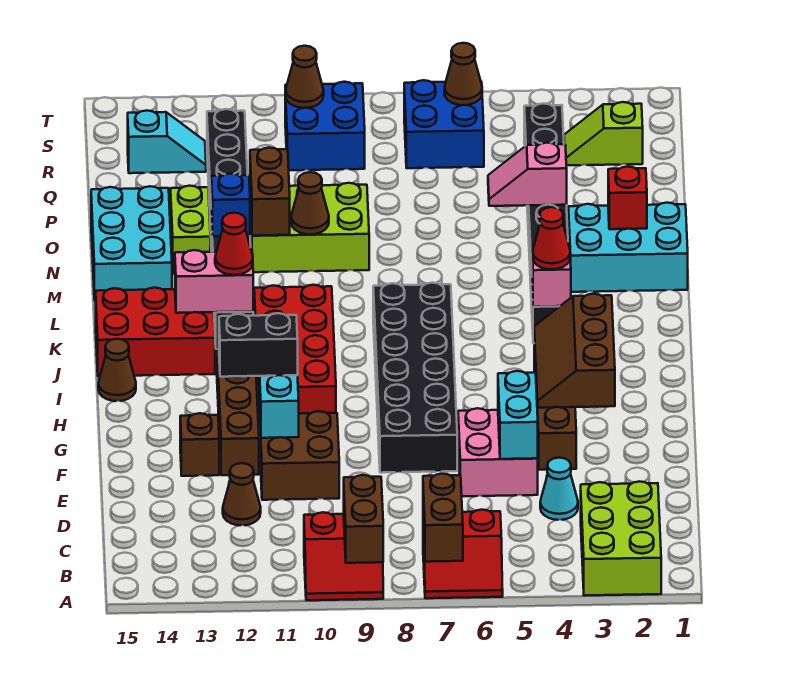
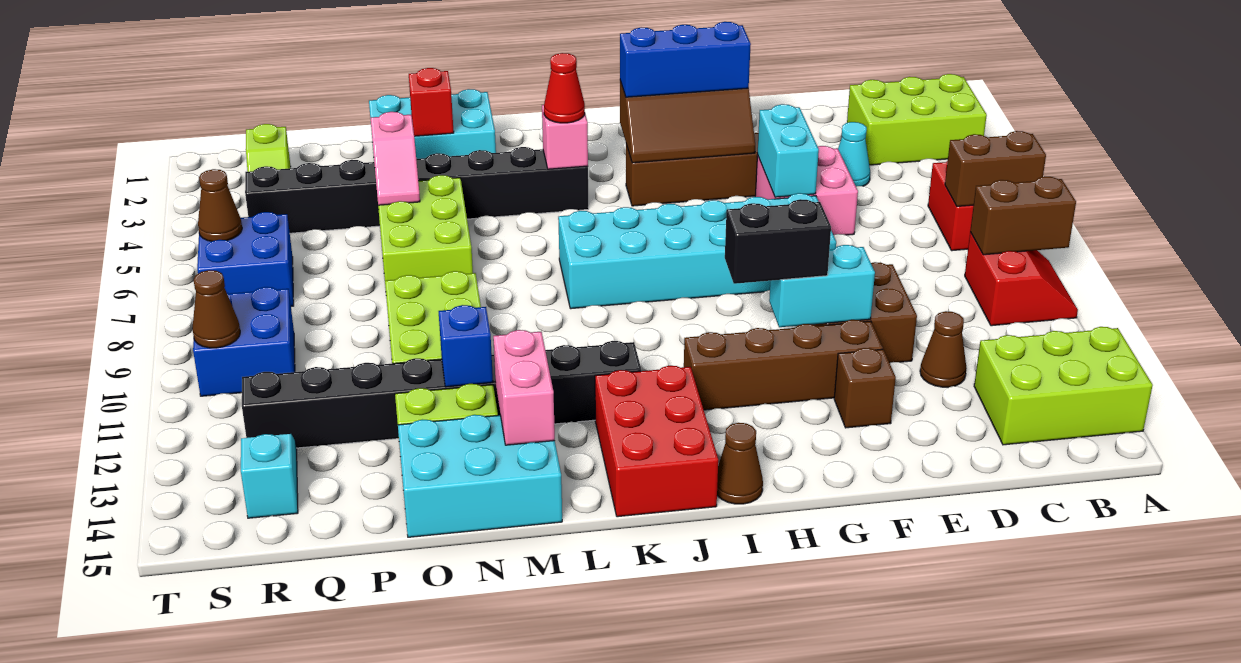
none -> lime brick A13:C14 level 1
cyan brick E5:F5 level 2 -> cyan brick F5:F6 level 2
black brick F7:K8 level 1 -> cyan brick F7:K8 level 1
none -> blue brick G3:I3 level 3
black brick G11:G12 level 3 -> black brick G11:H11 level 3
red brick H10:K11 level 1 -> none
pink brick K12:K13 level 2 -> pink brick M13:M14 level 2
red cone K12 level 3 -> none
cyan brick M1:N3 level 1 -> cyan brick M1:O2 level 1
none -> lime brick N5:O7 level 1
brown cone N10 level 2 -> none
brown brick N11:O11 level 2 -> none

